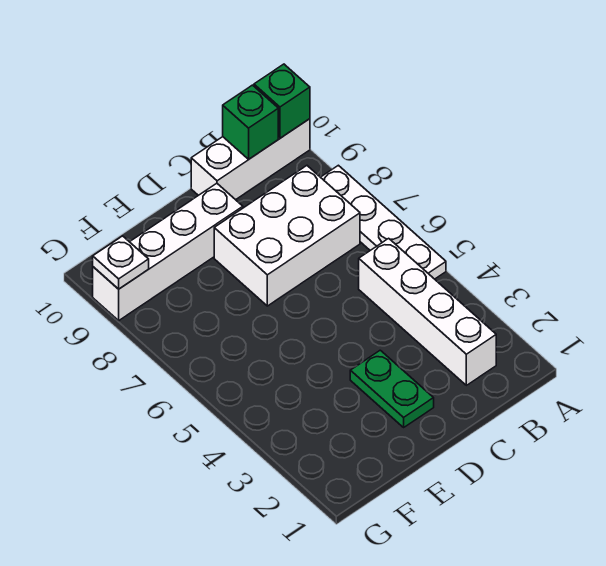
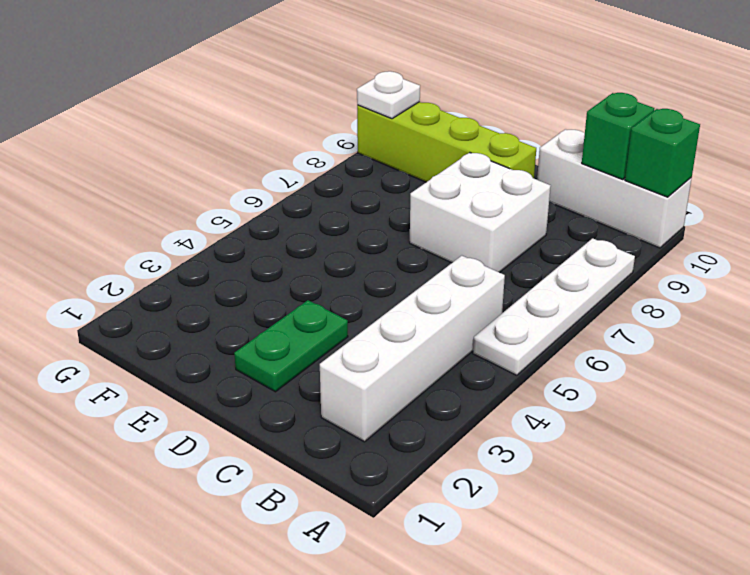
white brick B7:D8 level 1 -> white brick C7:D8 level 1
white brick D9:G9 level 1 -> lime brick D9:G9 level 1

